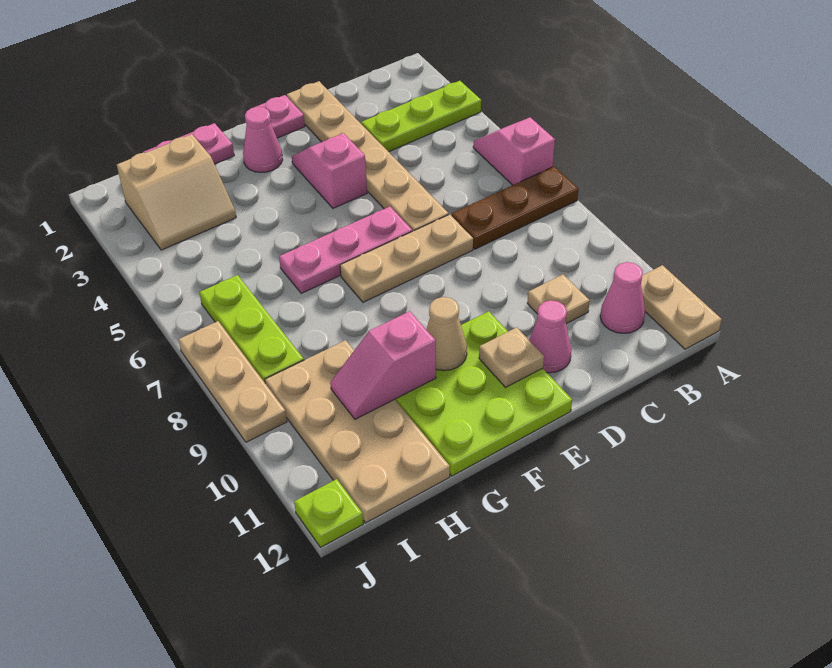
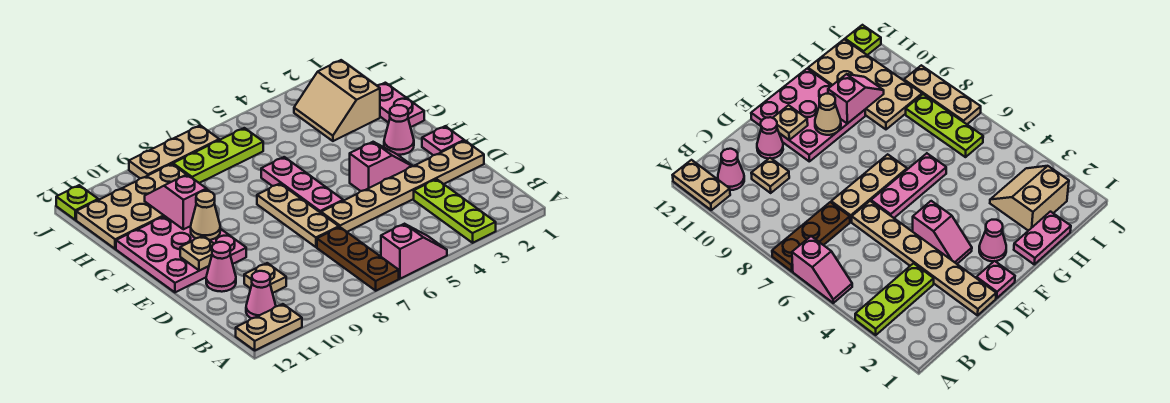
lime plate E10:G12 level 1 -> pink plate E10:G12 level 1

